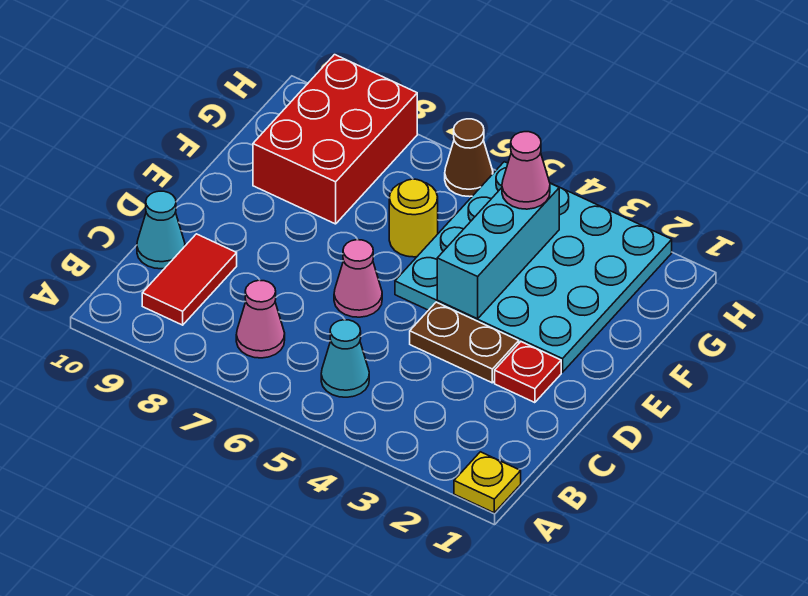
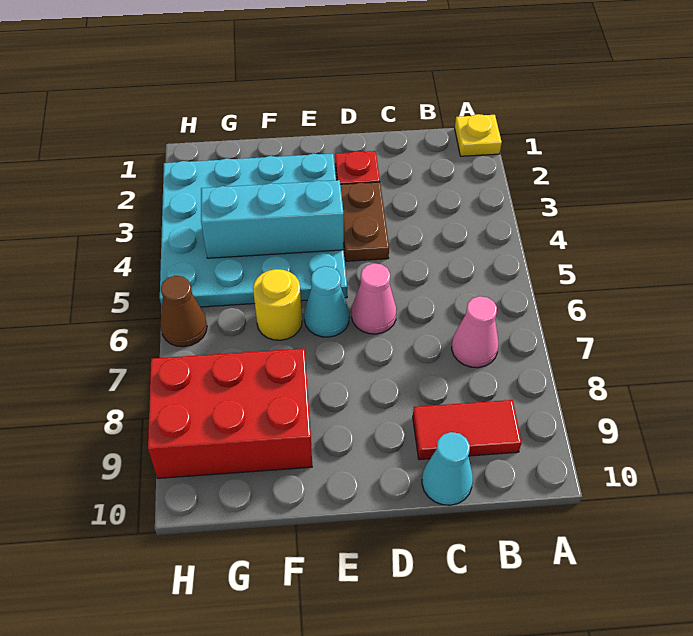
cyan cone B5 level 1 -> cyan cone E6 level 1
pink cone G4 level 3 -> none

